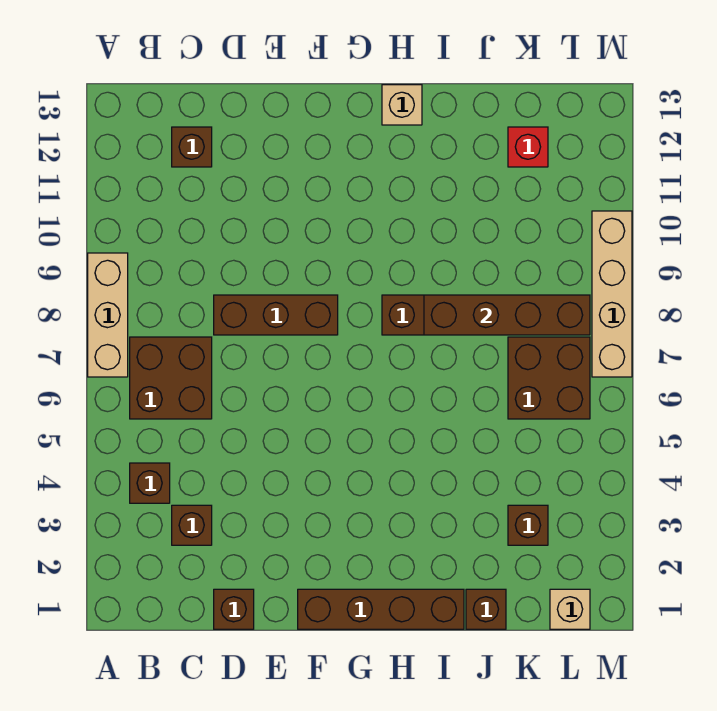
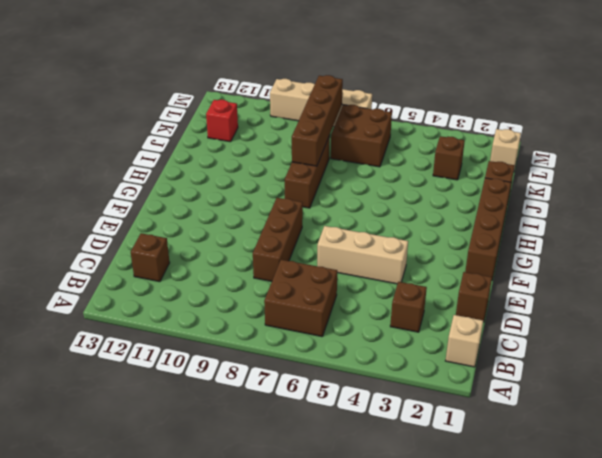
tan brick A7:A9 level 1 -> tan brick E4:E6 level 1
brown brick B4 level 1 -> none
tan brick H13 level 1 -> tan brick B1 level 1

